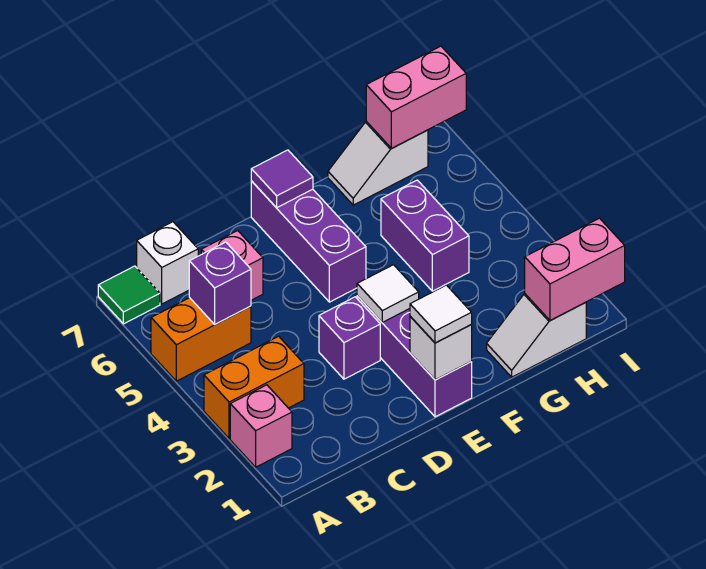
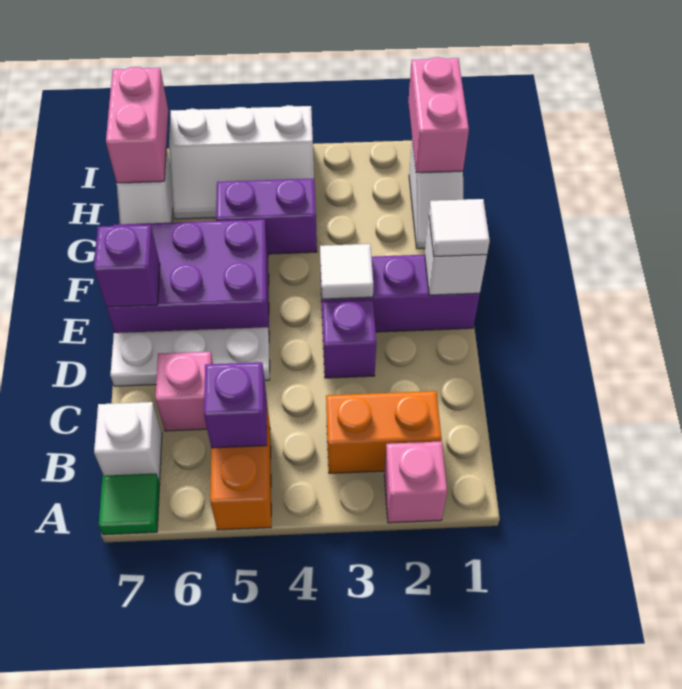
orange brick A3:B3 level 1 -> orange brick B2:B3 level 1
none -> white plate D5:D7 level 1
purple brick E5:E7 level 1 -> purple brick E5:F7 level 1
purple tile E7 level 2 -> purple brick E7 level 2
none -> white slope H4:I6 level 1 top I

